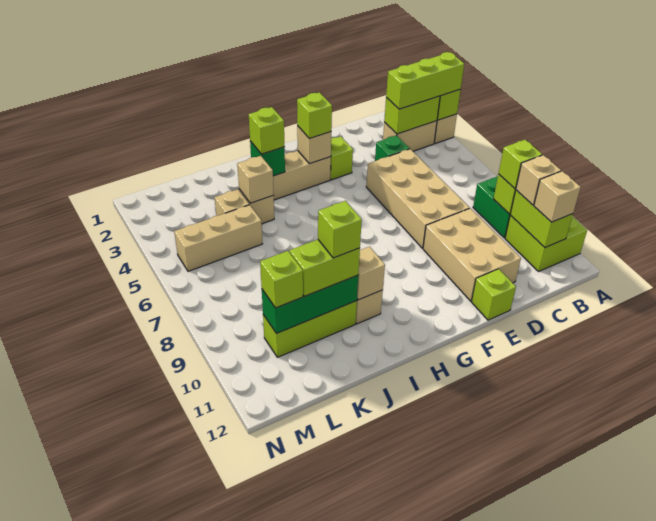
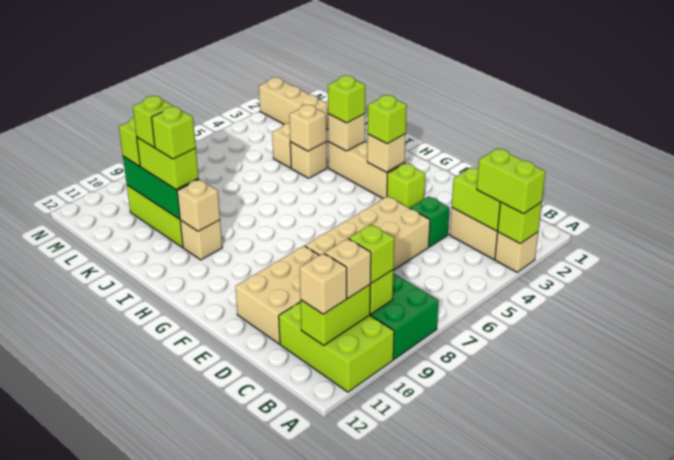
lime brick A3:C3 level 3 -> lime brick A3:B3 level 3
lime brick A10:B11 level 1 -> lime brick A10:C11 level 1
lime brick E12 level 1 -> lime brick K10 level 4
green brick I3 level 2 -> tan brick I3 level 2
tan brick K5:M5 level 1 -> tan brick L2:N2 level 1

